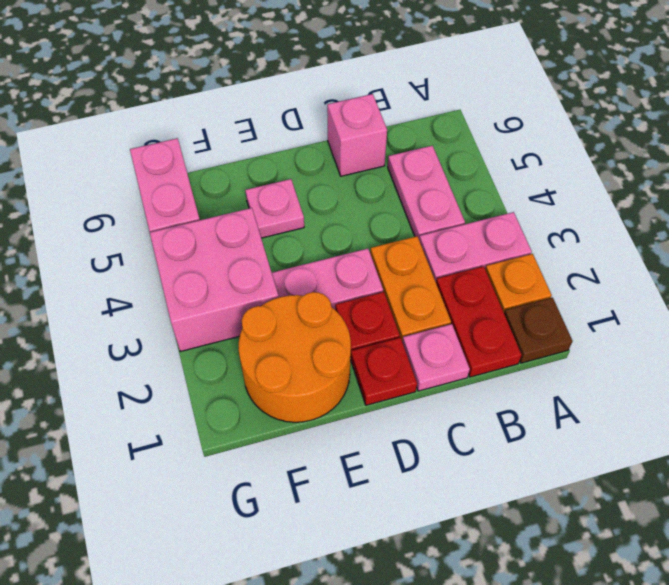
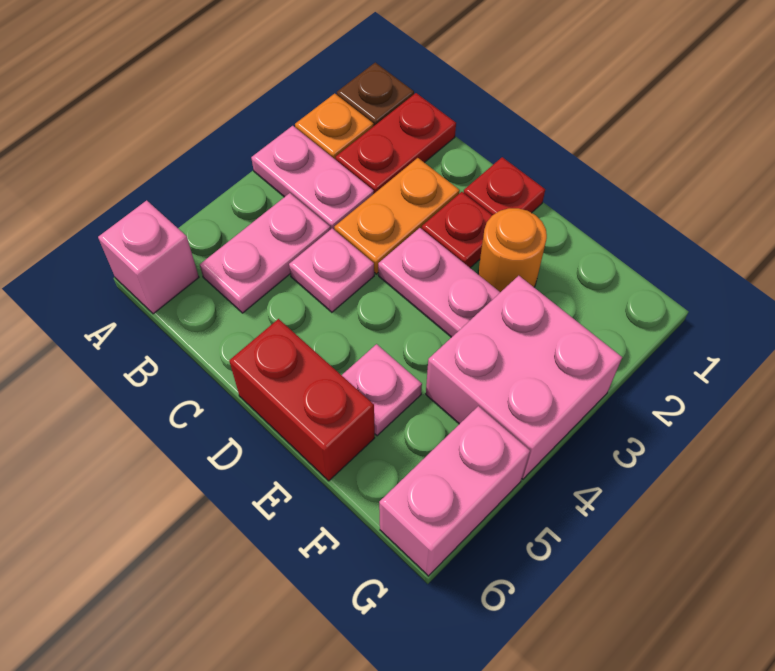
pink plate C1 level 1 -> pink plate C4 level 1
pink brick C6 level 1 -> pink brick A6 level 1
none -> red brick D6:E6 level 1
orange round brick E1:F2 level 1 -> orange round brick E2 level 1

